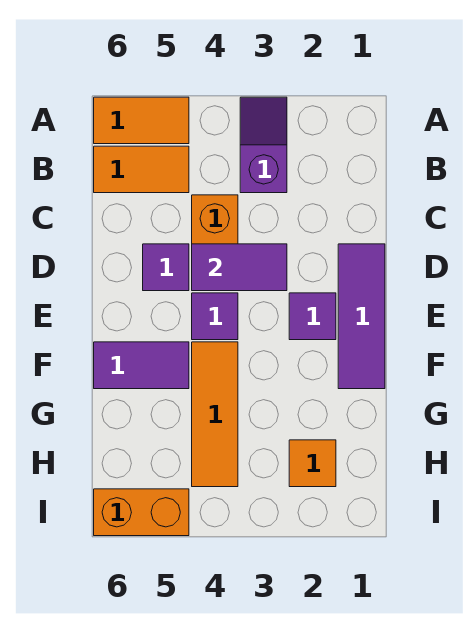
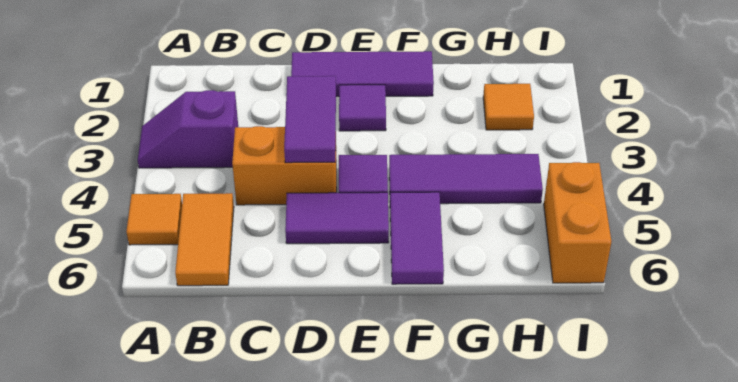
orange tile A5:A6 level 1 -> orange tile A5 level 1
purple tile D5 level 1 -> purple tile D5:E5 level 1
orange tile F4:H4 level 1 -> purple tile F4:H4 level 1

